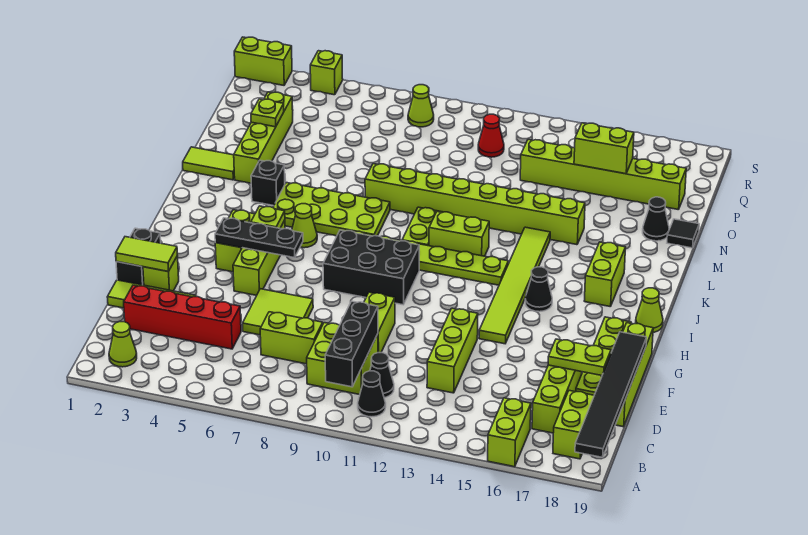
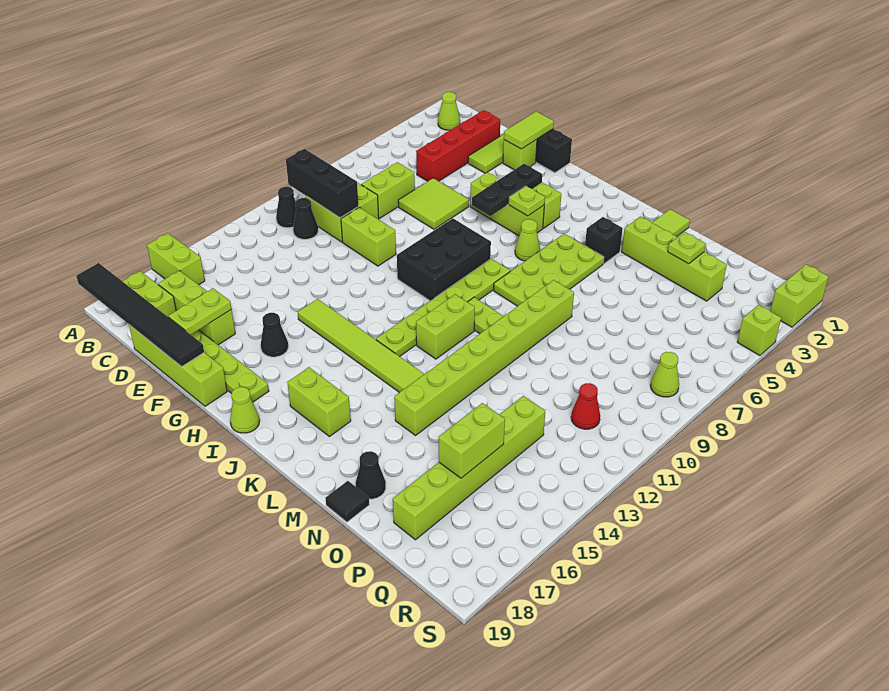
lime brick D13:F13 level 1 -> none
black cone I15 level 1 -> black cone G16 level 1

